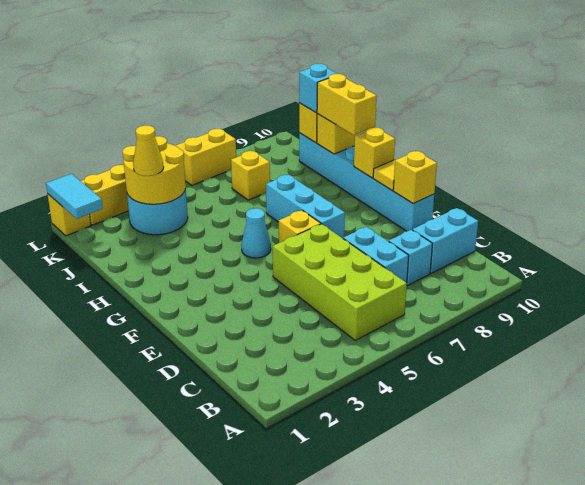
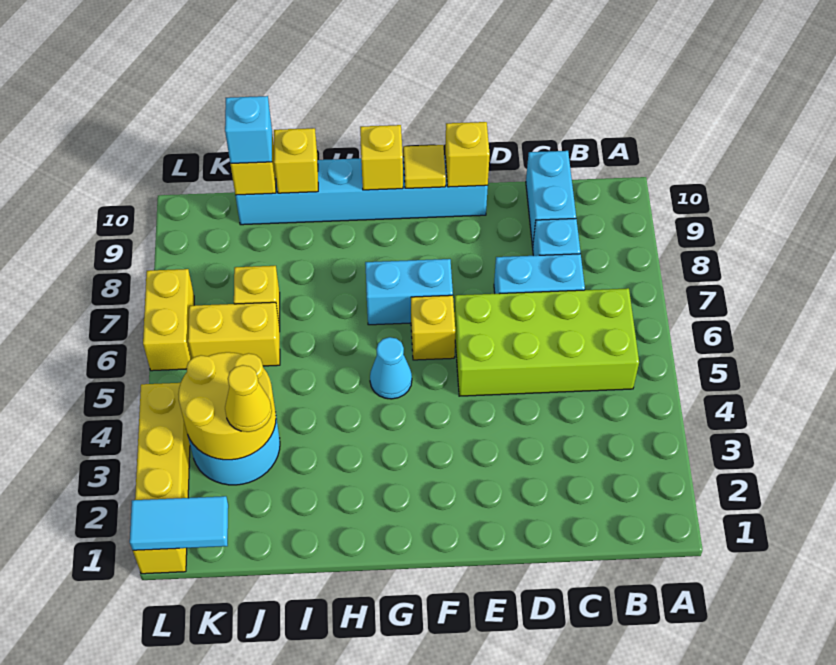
cyan brick F7:H7 level 1 -> cyan brick F7:G7 level 1
yellow brick H10:I10 level 3 -> yellow brick J6:K6 level 1

